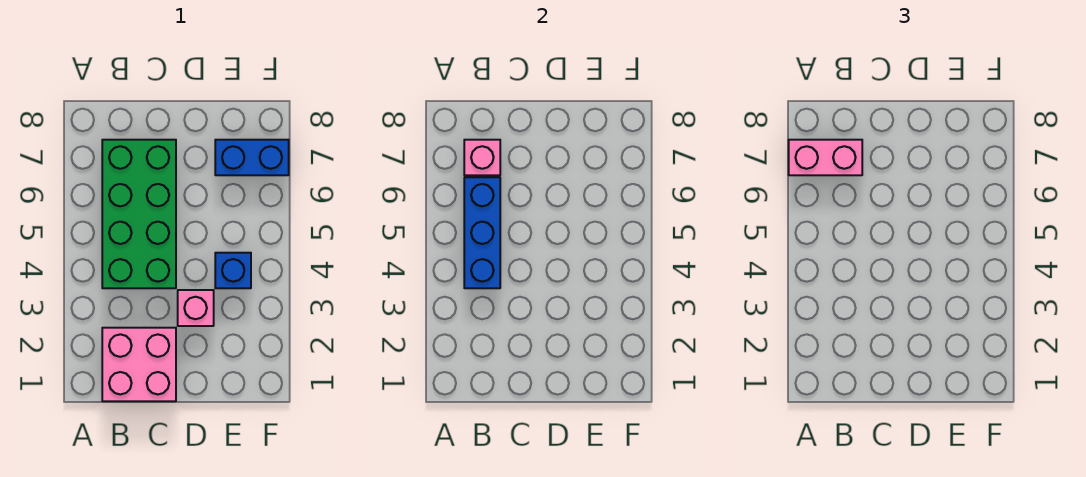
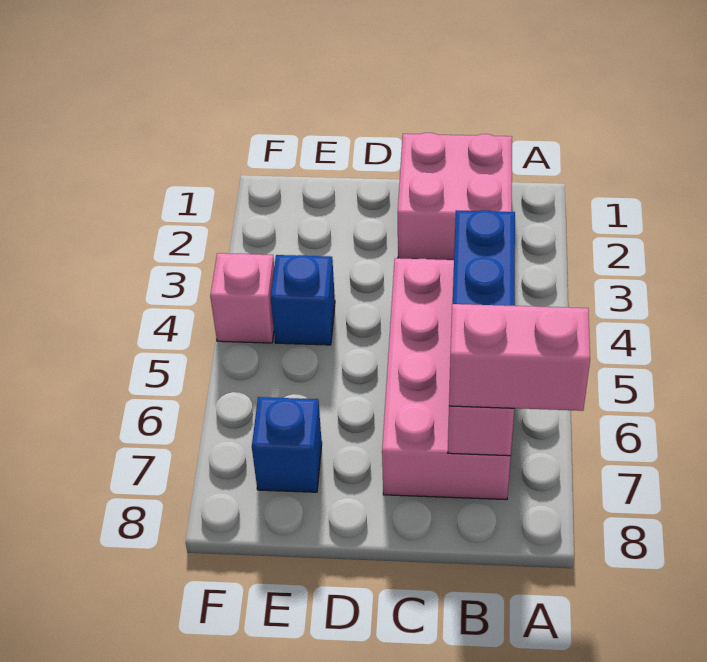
green brick B4:C7 level 1 -> pink brick B4:C7 level 1
pink brick D3 level 1 -> pink brick F4 level 1
blue brick E7:F7 level 1 -> blue brick E7 level 1

